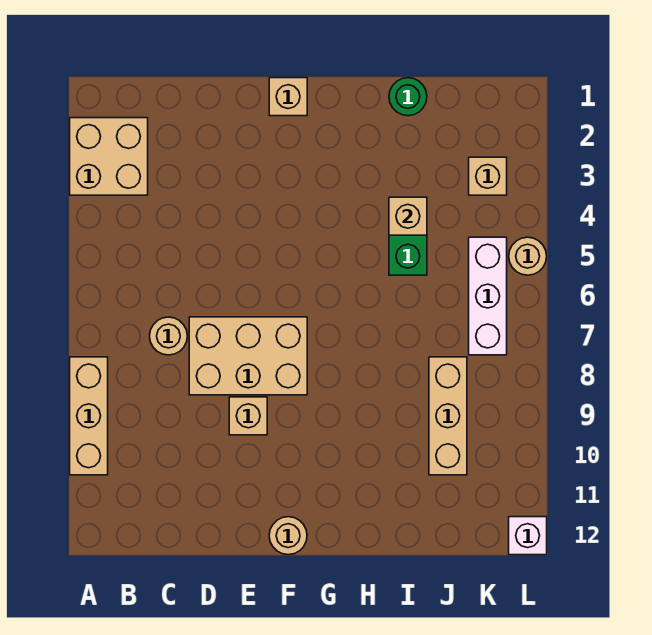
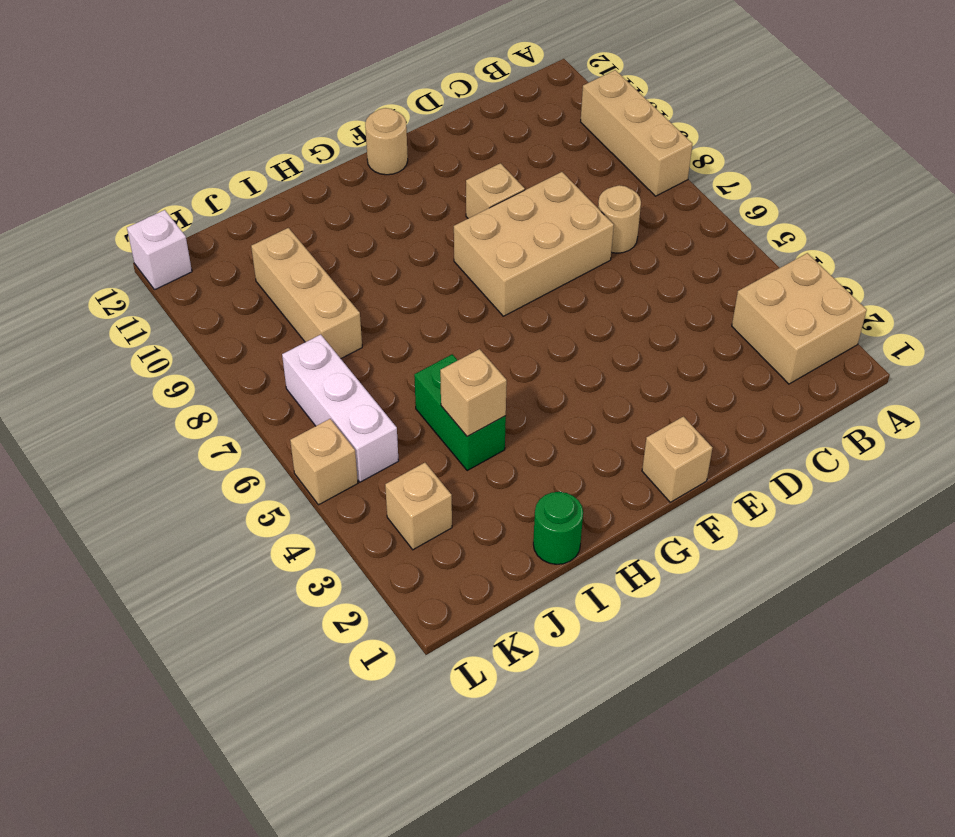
tan round brick L5 level 1 -> tan brick L5 level 1

